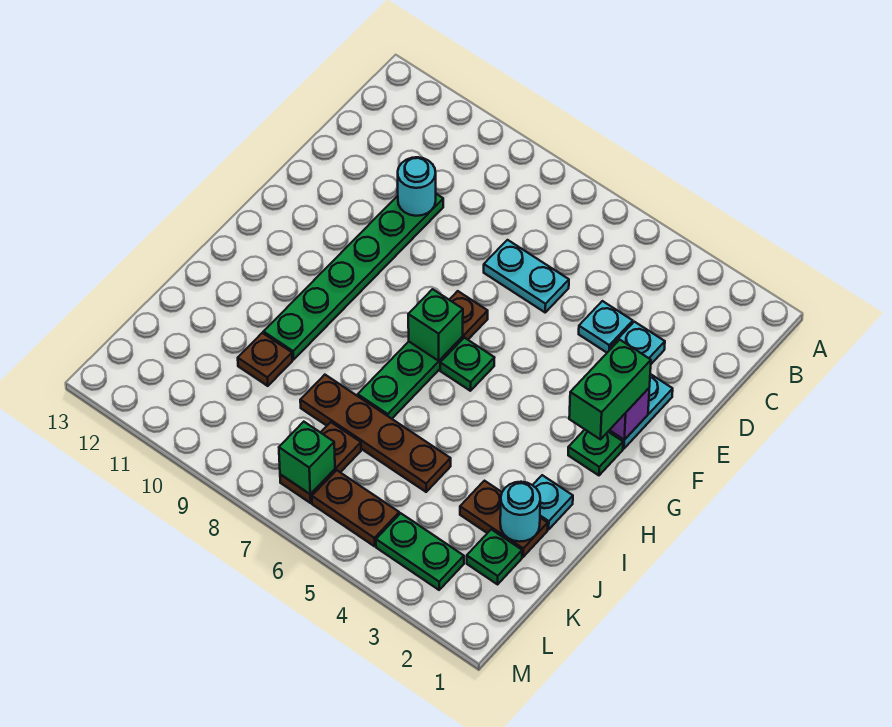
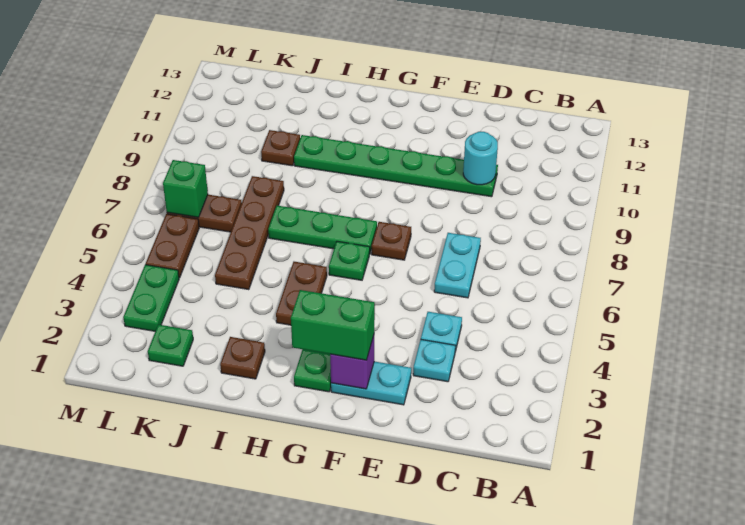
green brick G7 level 2 -> none
cyan plate I2 level 1 -> brown plate I2 level 1
brown plate J2:J3 level 1 -> brown plate H4:H5 level 1
cyan round brick J2 level 2 -> none

